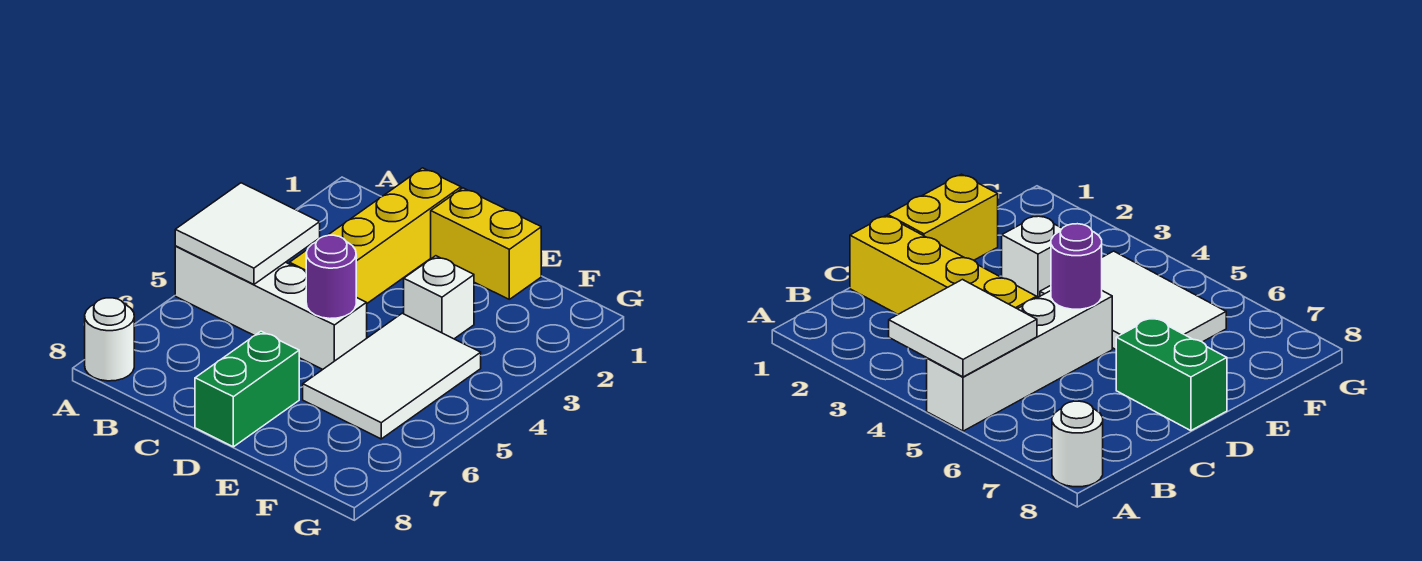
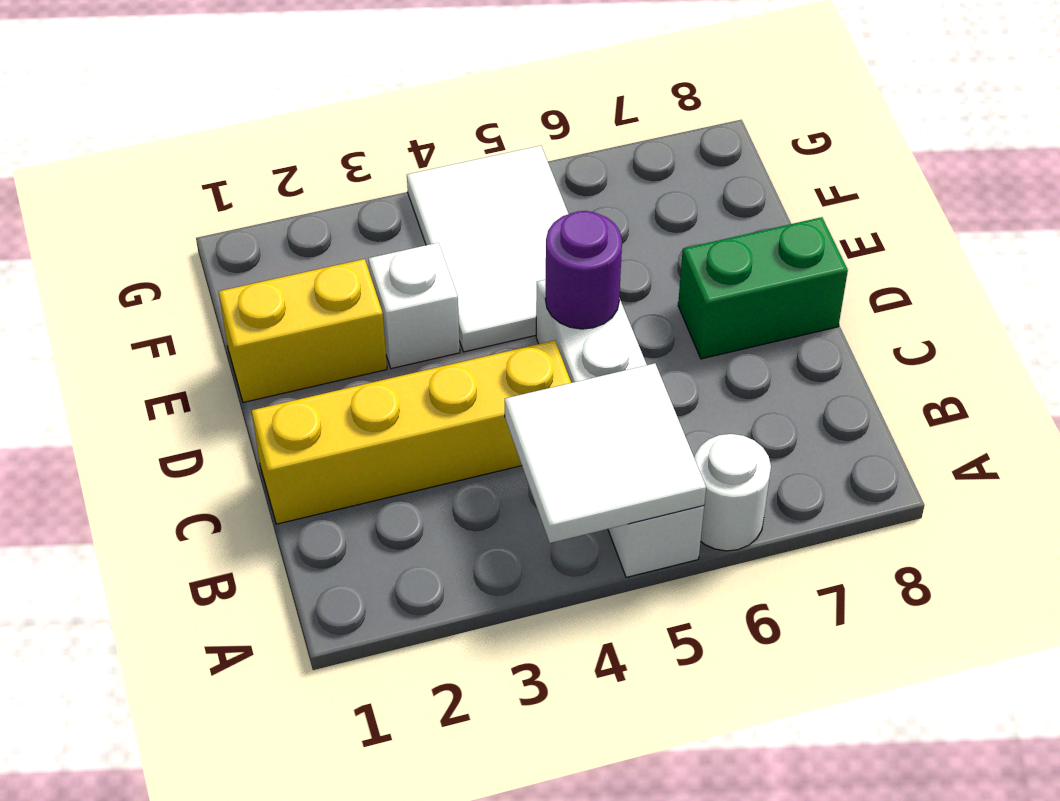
white round brick A8 level 1 -> white round brick A6 level 1
yellow brick D1:E1 level 1 -> yellow brick E1:E2 level 1
white tile E4:F6 level 1 -> white tile E4:G5 level 1

